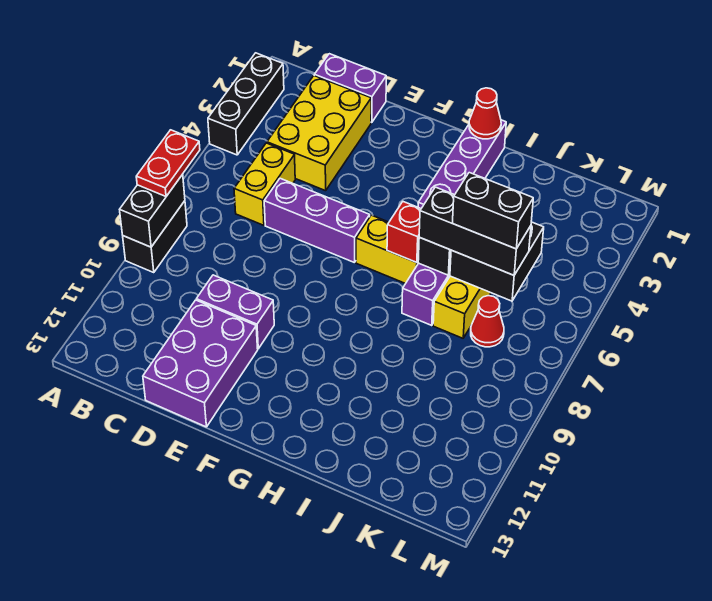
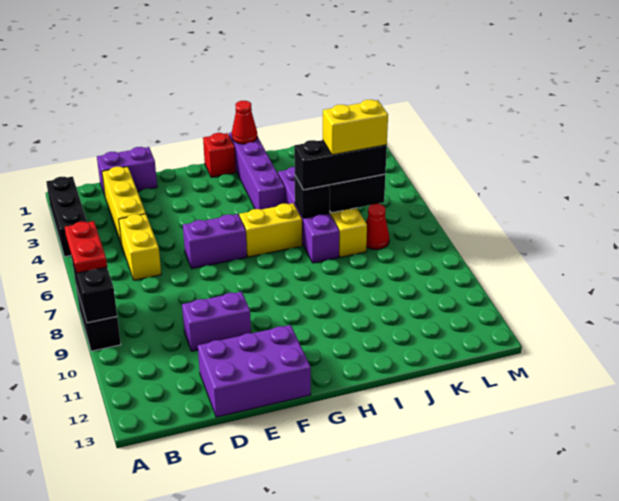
yellow brick C2:D4 level 1 -> yellow brick C2:C4 level 1
purple brick D6:F6 level 1 -> purple brick E6:F6 level 1
purple brick D11:E13 level 1 -> purple brick D12:F13 level 1
red brick H6 level 2 -> red brick G1 level 1
black brick J6:K6 level 4 -> yellow brick J6:K6 level 4

